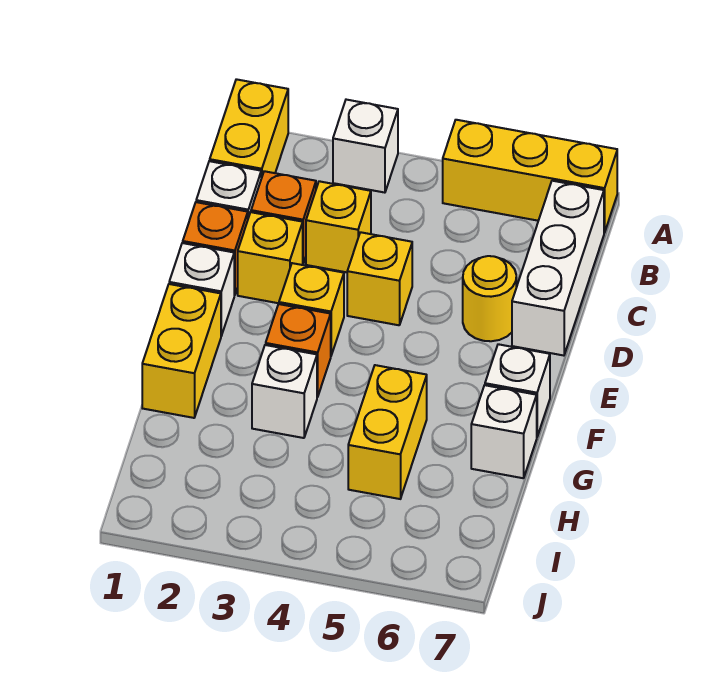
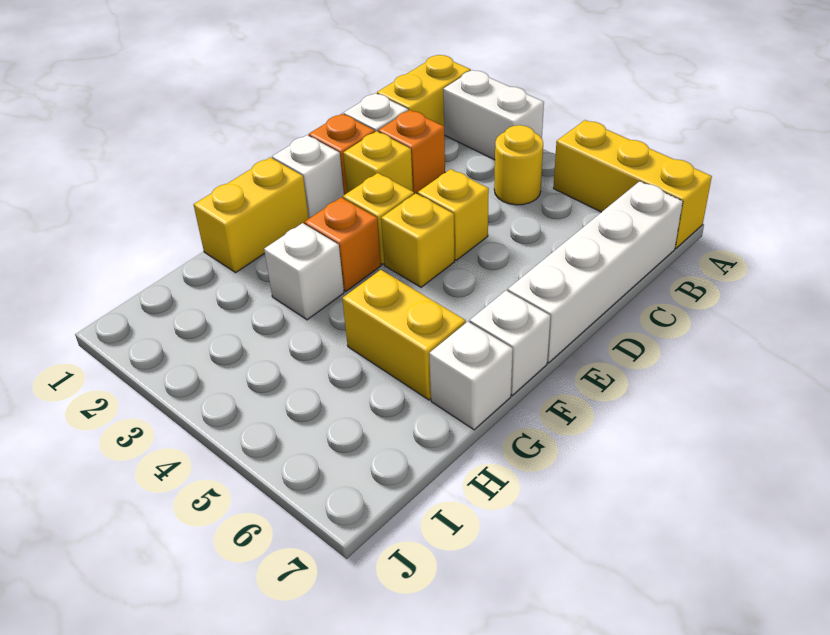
white brick A3 level 1 -> white brick A2:A3 level 1
white brick B7:D7 level 1 -> white brick B7:E7 level 1
yellow brick C3 level 1 -> yellow brick E4 level 1
yellow round brick D6 level 1 -> yellow round brick B4 level 1
yellow brick G5:H5 level 1 -> yellow brick G5:G6 level 1

